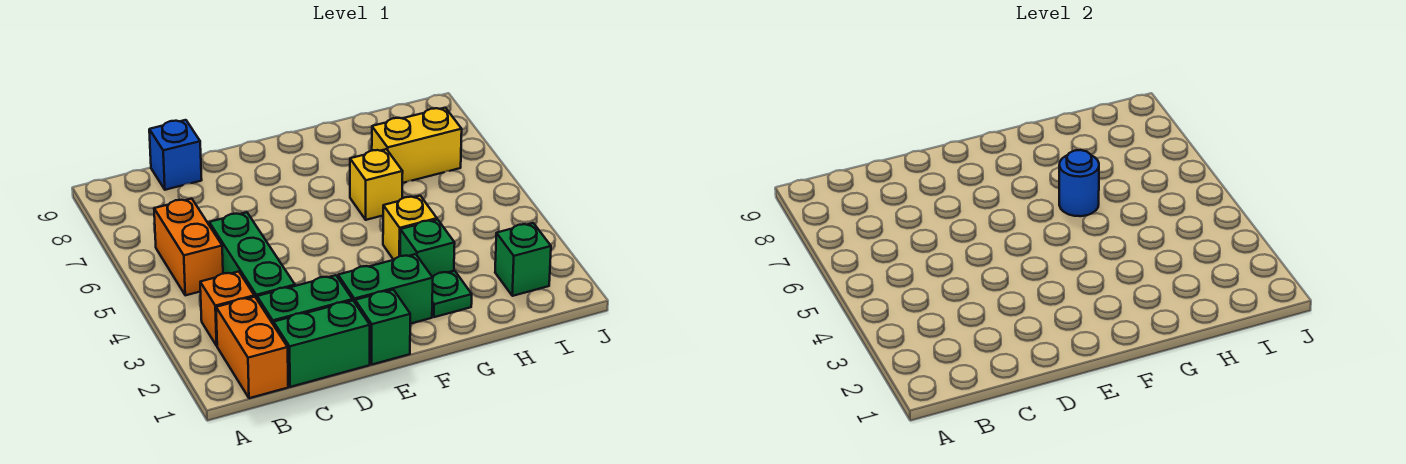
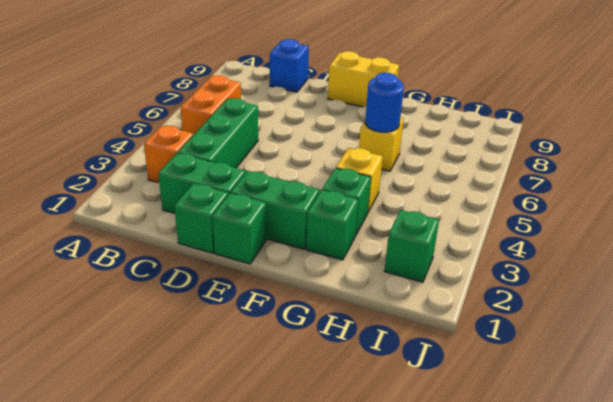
orange brick B1:B2 level 1 -> none
green brick C1:D1 level 1 -> green brick D1 level 1
green plate G2 level 1 -> green brick G2 level 1
yellow brick H7:I7 level 1 -> yellow brick E9:F9 level 1

